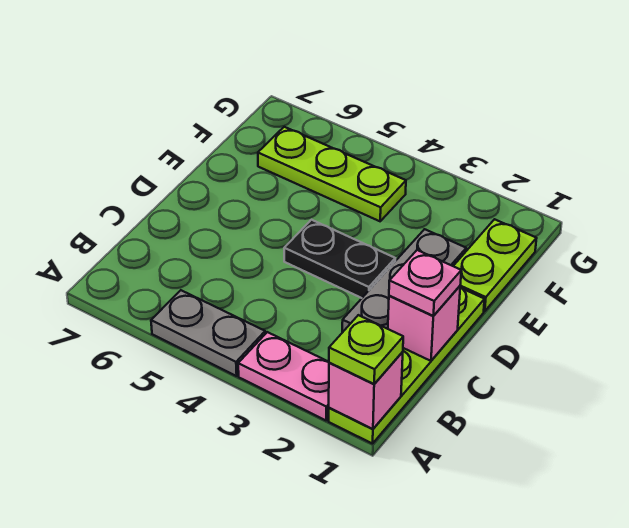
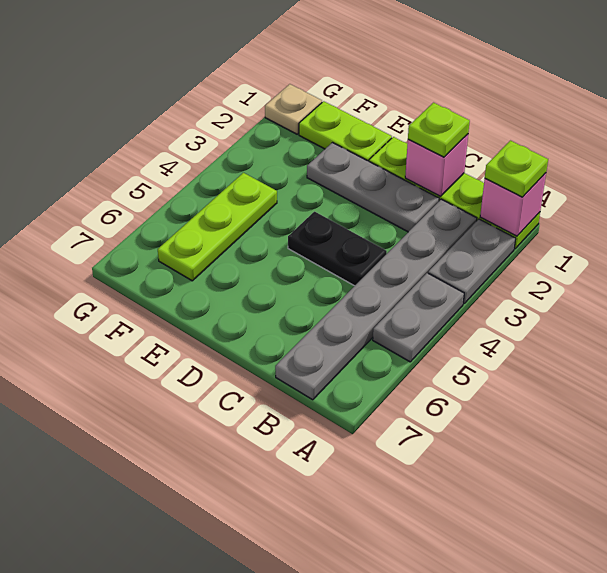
pink plate A2:A3 level 1 -> grey plate A2:A3 level 1
none -> grey plate B2:B7 level 1
pink plate C1 level 3 -> lime plate C1 level 3
black plate D3:D4 level 1 -> black plate C4:D4 level 1
none -> tan plate G1 level 1

